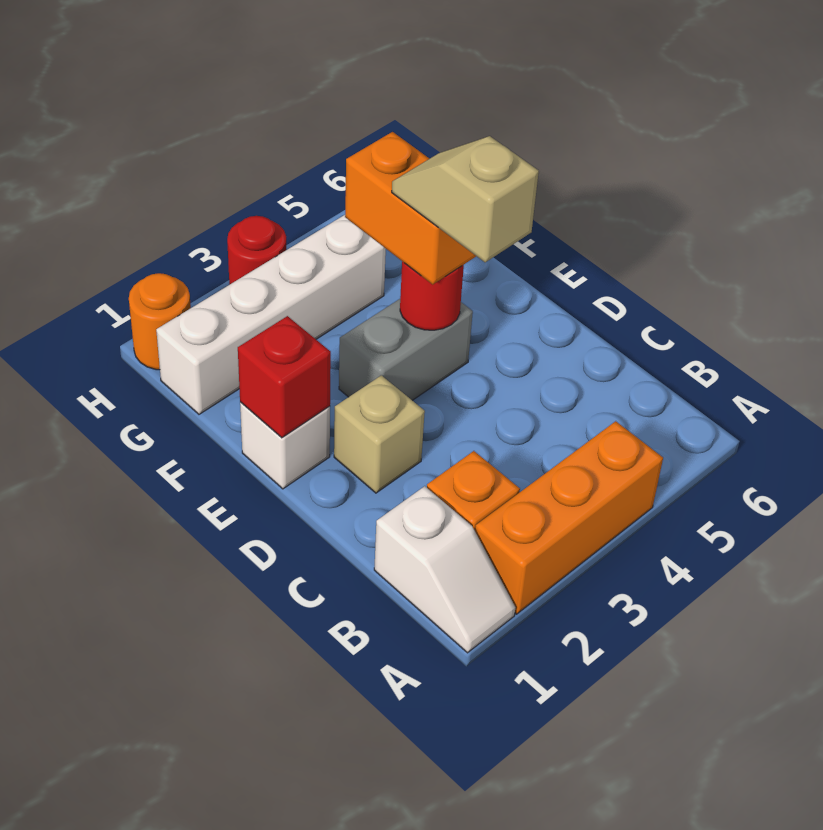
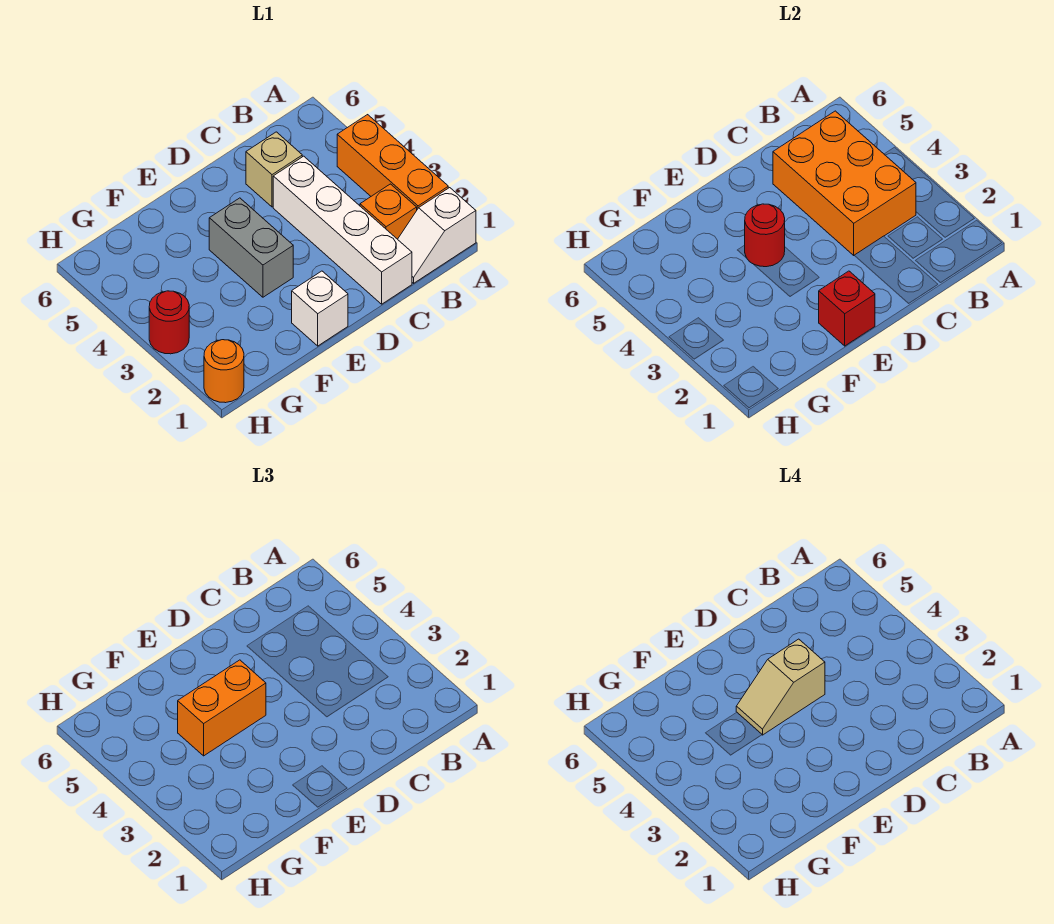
white slope A1:B1 level 1 top B -> white slope A1:B1 level 1 top A
none -> orange brick B3:C5 level 2
tan brick D2 level 1 -> tan brick C5 level 1
white brick G1:G4 level 1 -> white brick C1:C4 level 1

